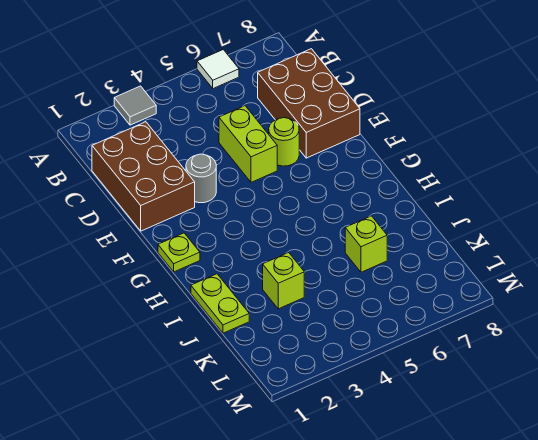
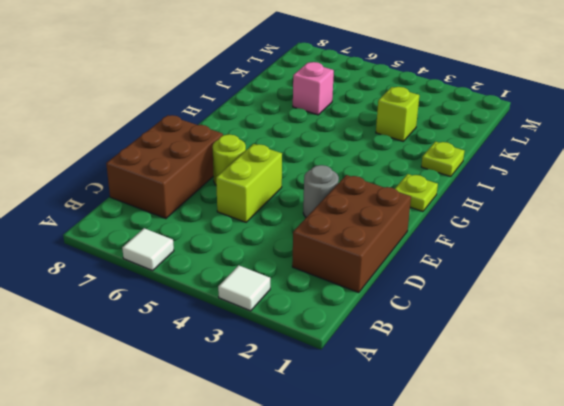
grey tile A3 level 1 -> white tile A3 level 1
lime plate I1:J1 level 1 -> lime plate I1 level 1
lime brick J6 level 1 -> pink brick J6 level 1

